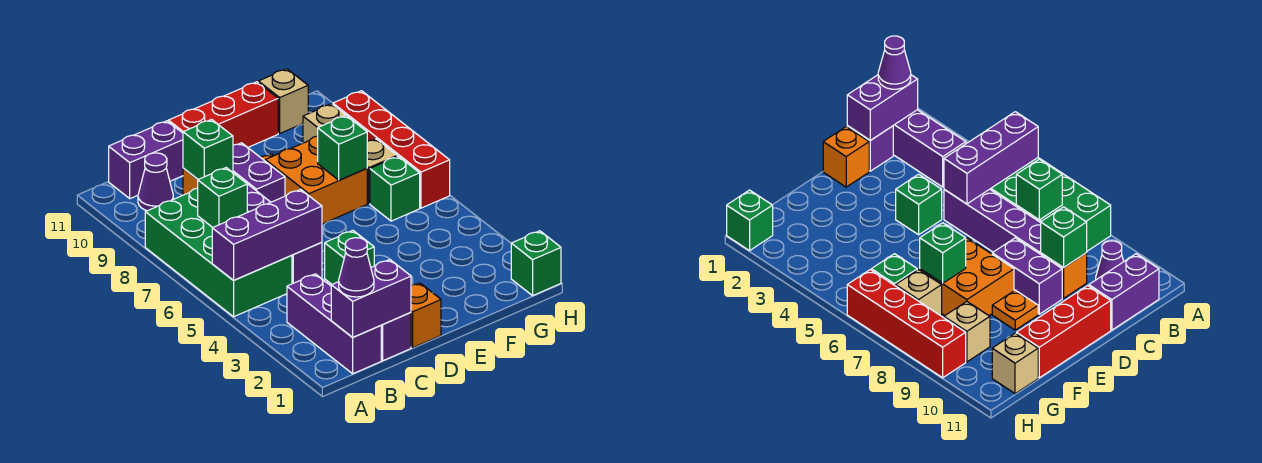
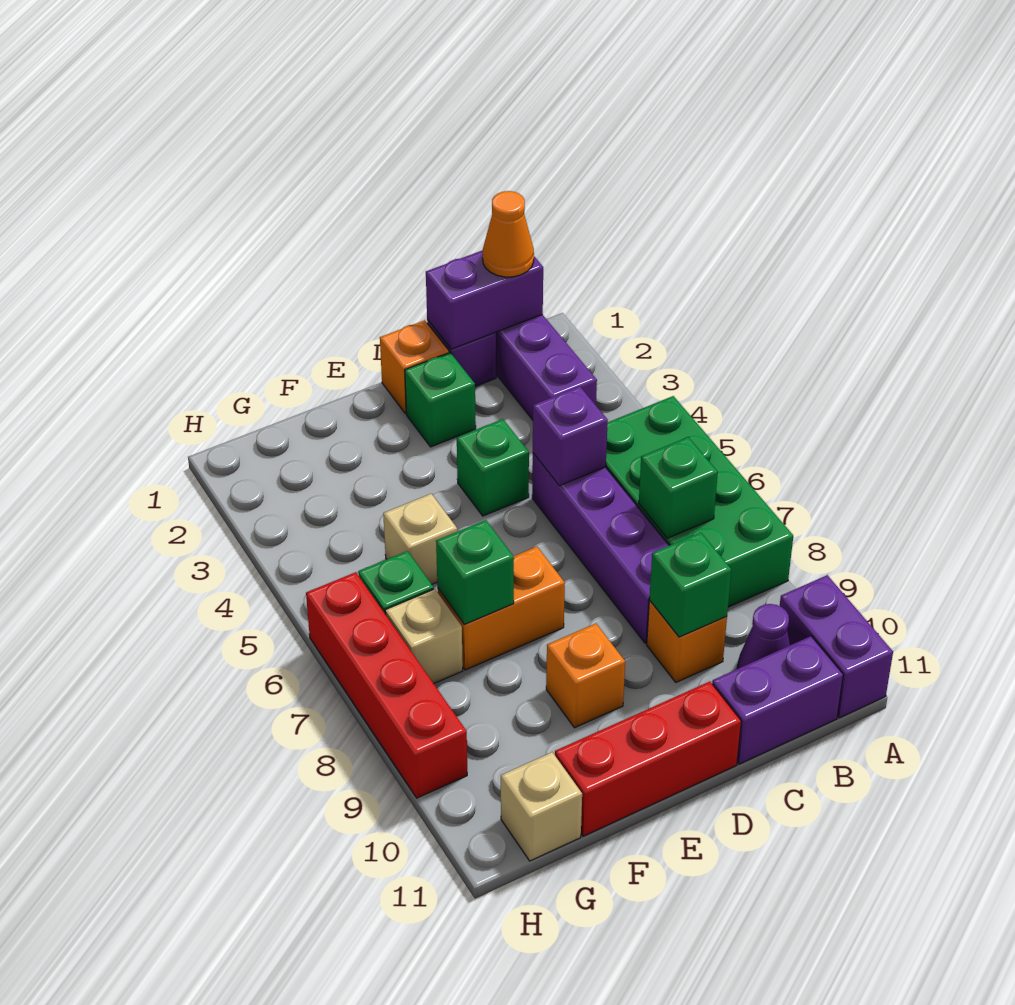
purple brick A5:C5 level 2 -> purple brick C5 level 2
purple cone B1 level 3 -> orange cone B1 level 3
purple brick D8:D9 level 1 -> purple brick A10:A11 level 1
orange brick E7:F8 level 1 -> orange brick E7:F7 level 1
orange plate E9 level 1 -> orange brick E9 level 1
tan brick G9 level 1 -> tan brick F5 level 1
green brick H1 level 1 -> green brick D2 level 1

